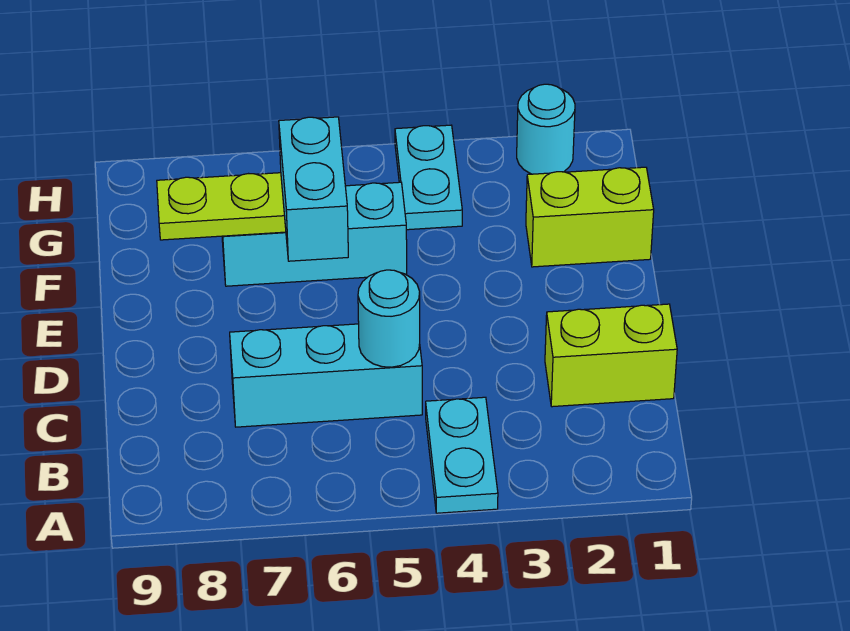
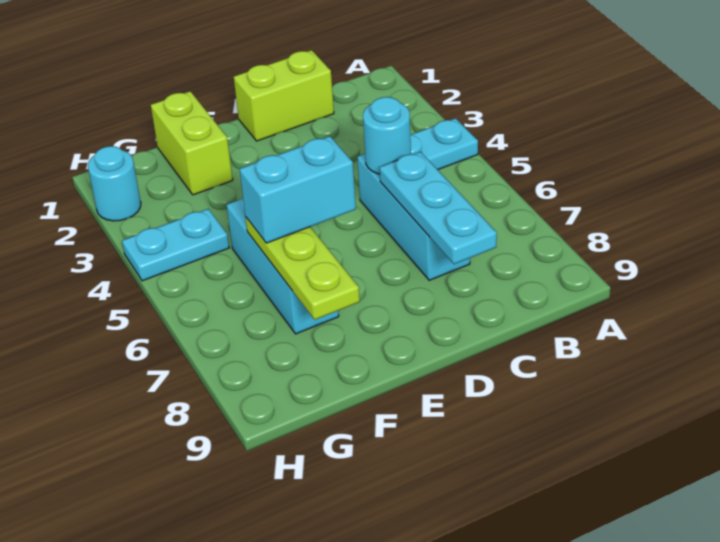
lime brick C1:C2 level 1 -> lime brick C1:D1 level 1
none -> cyan plate C6:C8 level 2

